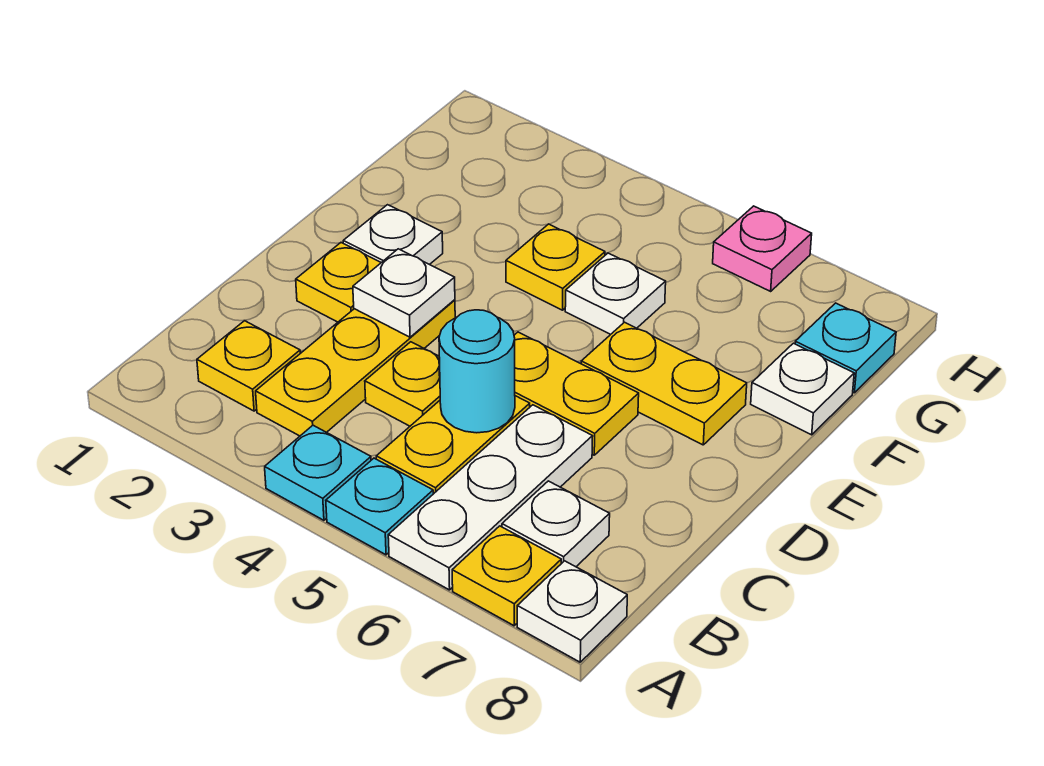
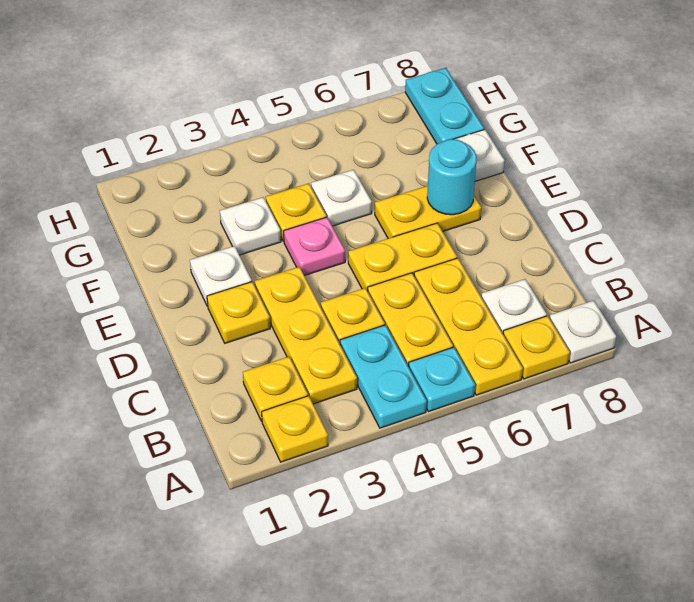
none -> yellow plate A2 level 1
cyan plate A4 level 1 -> cyan plate A4:B4 level 1
white plate A6:C6 level 1 -> yellow plate A6:C6 level 1
cyan round brick C5 level 2 -> cyan round brick E7 level 2
white plate D3 level 2 -> white plate F3 level 1
cyan plate G8 level 1 -> cyan plate G8:H8 level 1
pink plate H6 level 1 -> pink plate E4 level 1

